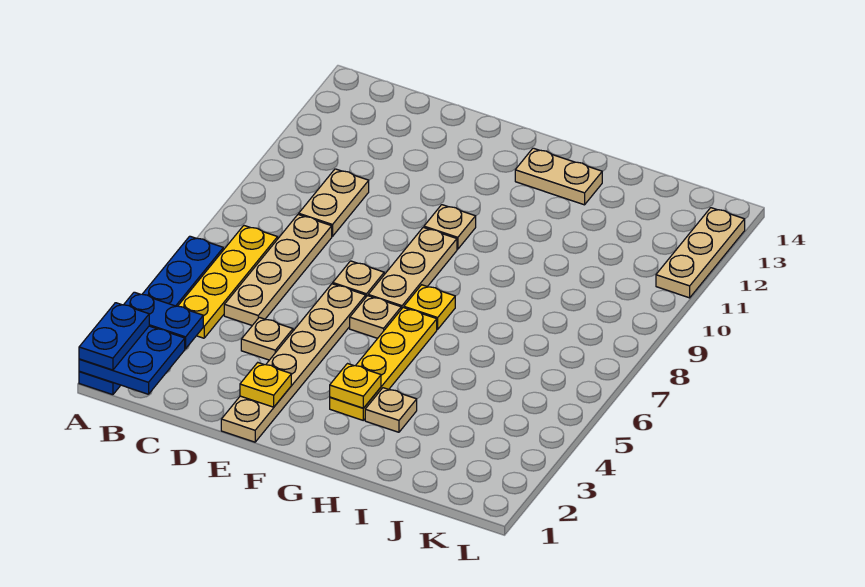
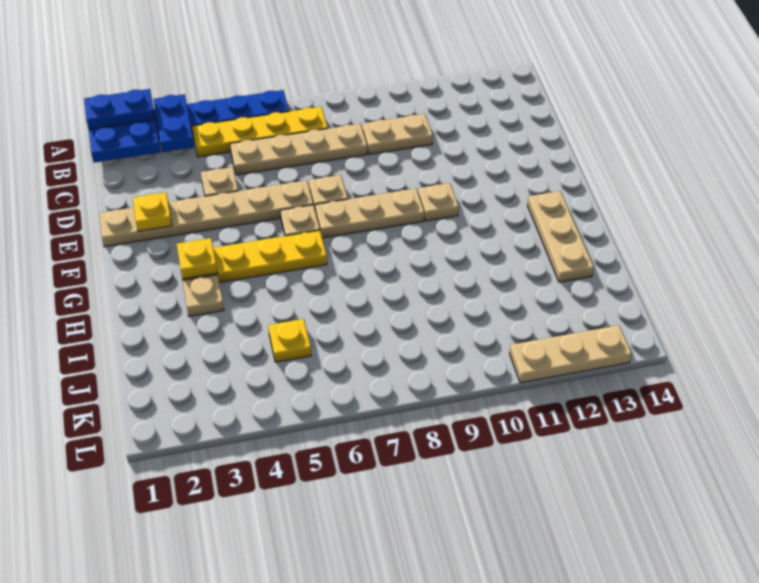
yellow plate G7 level 1 -> yellow plate J5 level 1
tan plate G13:H13 level 1 -> tan plate G13:I13 level 1

